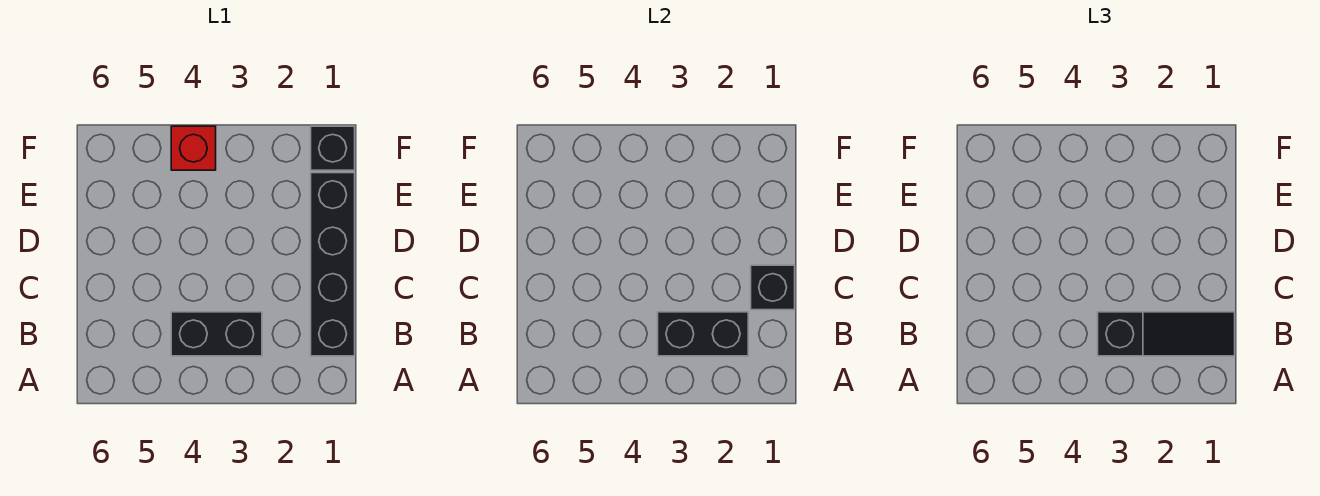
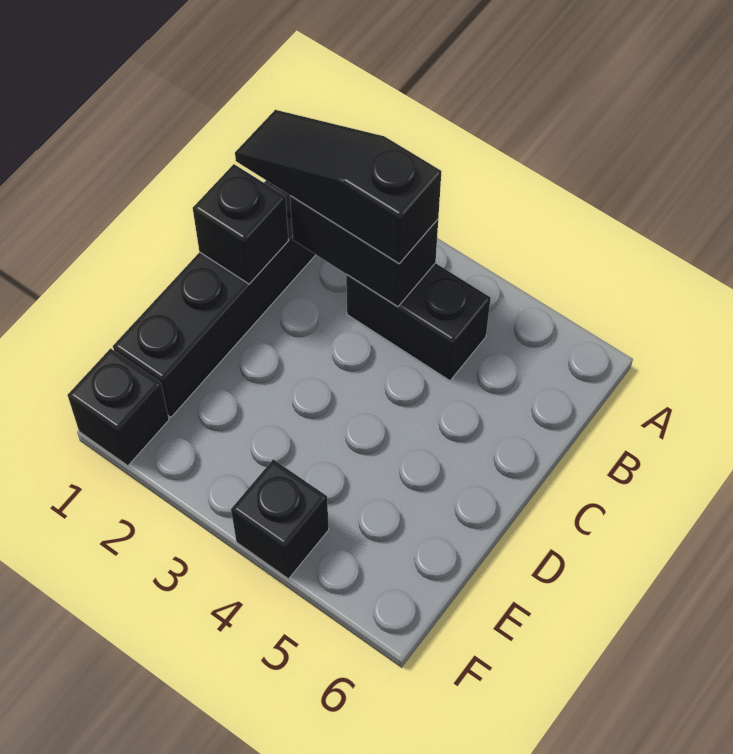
red brick F4 level 1 -> black brick F4 level 1

